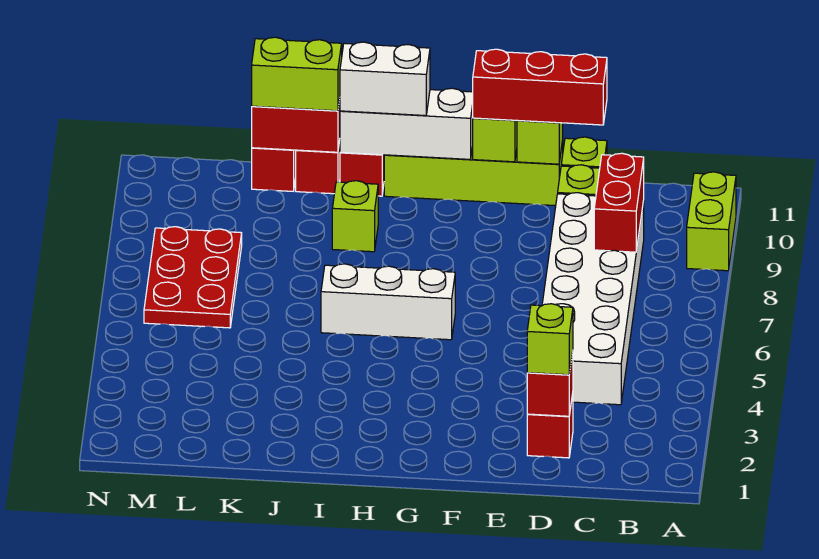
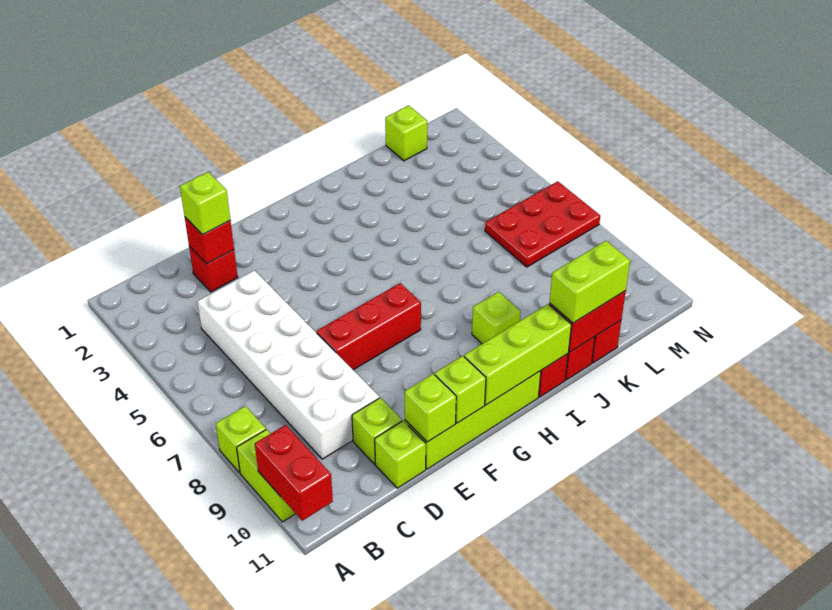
none -> lime brick A8 level 1
red brick C8:C9 level 2 -> red brick A10:A11 level 2
red brick D11:F11 level 3 -> red brick E7:G7 level 1
white brick G6:I6 level 1 -> none
white brick G11:I11 level 2 -> lime brick G11:I11 level 2
white brick H11:I11 level 3 -> none
none -> lime brick L1 level 1
red plate L6:M8 level 1 -> red plate L6:N7 level 1

